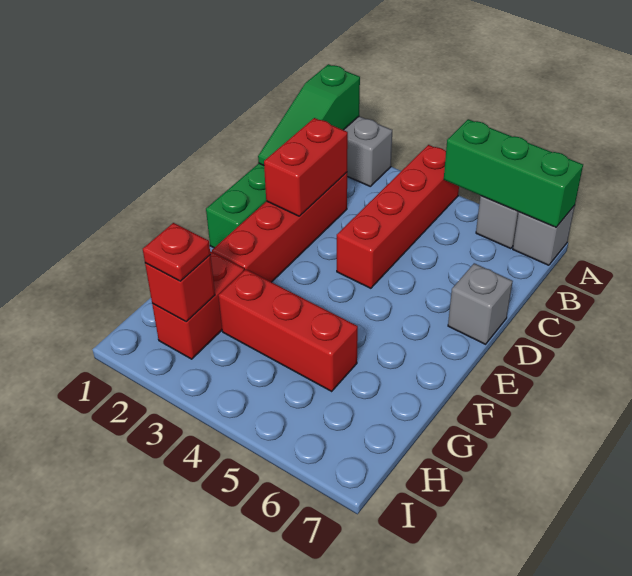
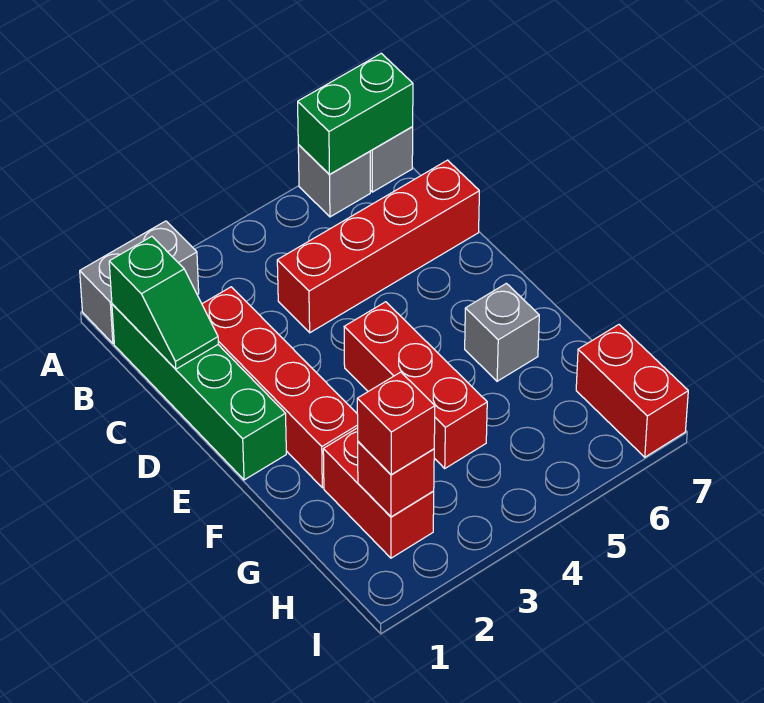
green slope A1:C1 level 2 top A -> green slope B1:C1 level 2 top B
red brick A4:D4 level 1 -> red brick C4:C7 level 1
green brick A5:A7 level 2 -> green brick A6:A7 level 2
red brick C2:D2 level 2 -> red brick H7:I7 level 1
grey brick D7 level 1 -> grey brick F6 level 1
red brick G3:G5 level 1 -> red brick E4:G4 level 1
red plate H2 level 3 -> red brick H2 level 3

